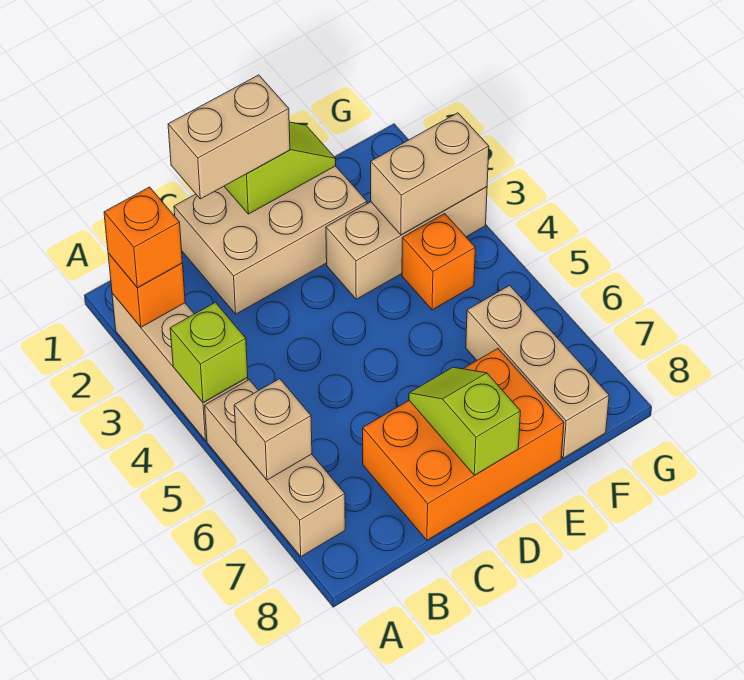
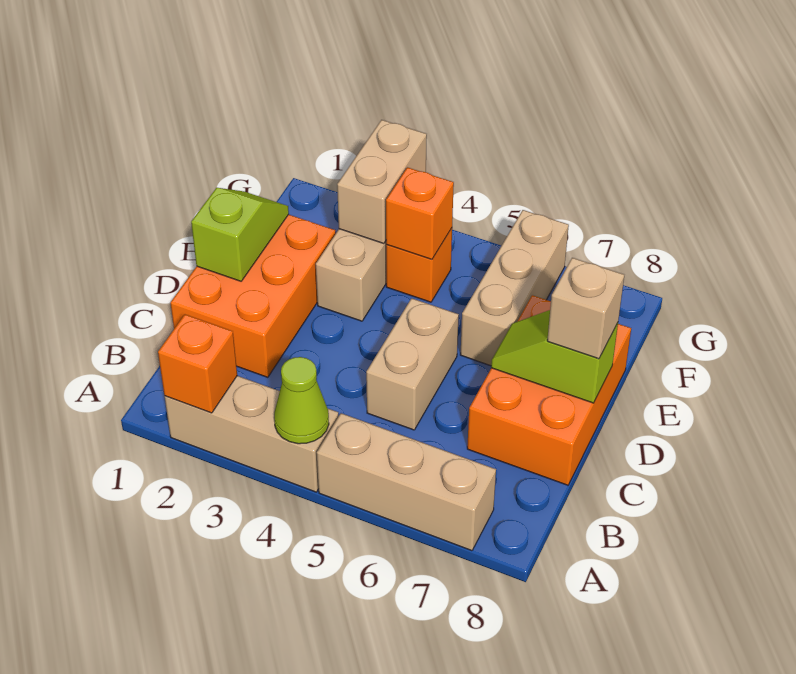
orange brick A2 level 3 -> orange brick F4 level 2
lime brick A4 level 2 -> lime cone A4 level 2
tan brick A6 level 2 -> tan brick D8 level 3
tan brick C1:E2 level 1 -> orange brick C1:E2 level 1
tan brick C1:D1 level 3 -> tan brick C5:D5 level 1
tan brick F6:F8 level 1 -> tan brick E6:G6 level 1

